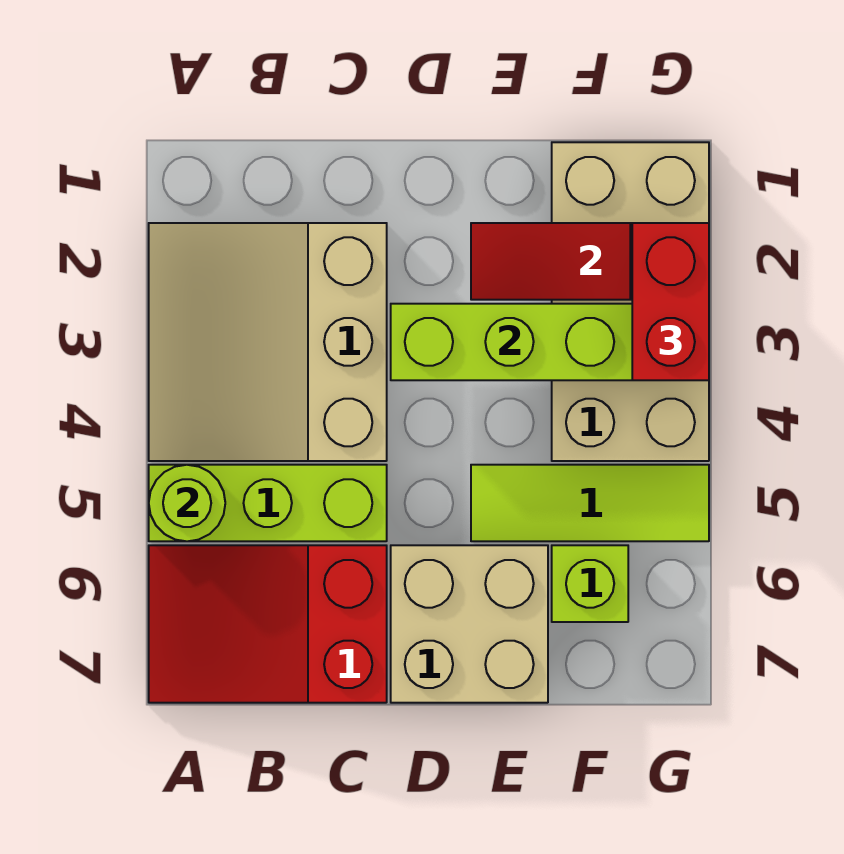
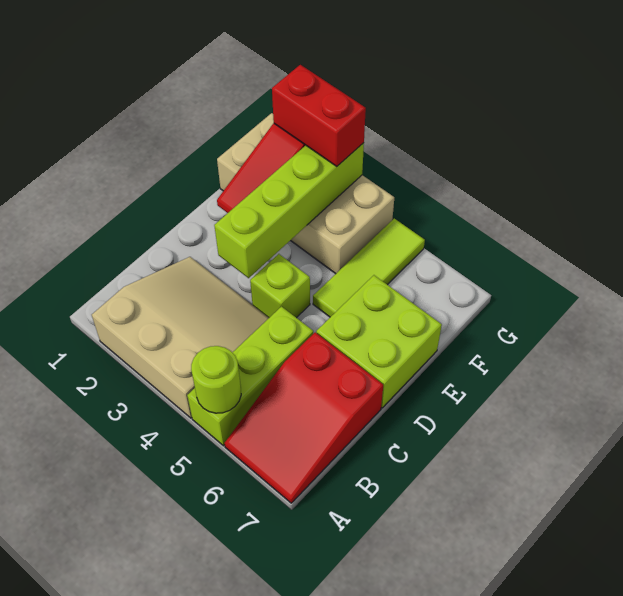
tan slope A2:C4 level 1 top C -> tan slope A2:C4 level 1 top A
tan brick D6:E7 level 1 -> lime brick D6:E7 level 1
lime brick F6 level 1 -> lime brick D4 level 1

